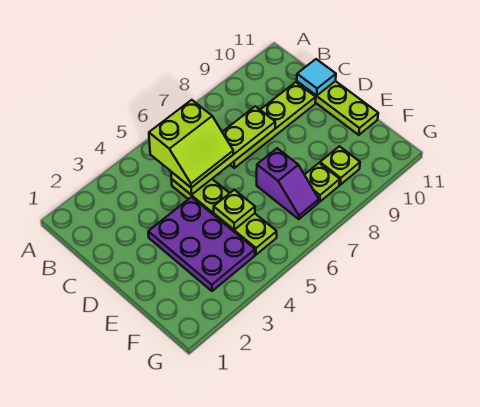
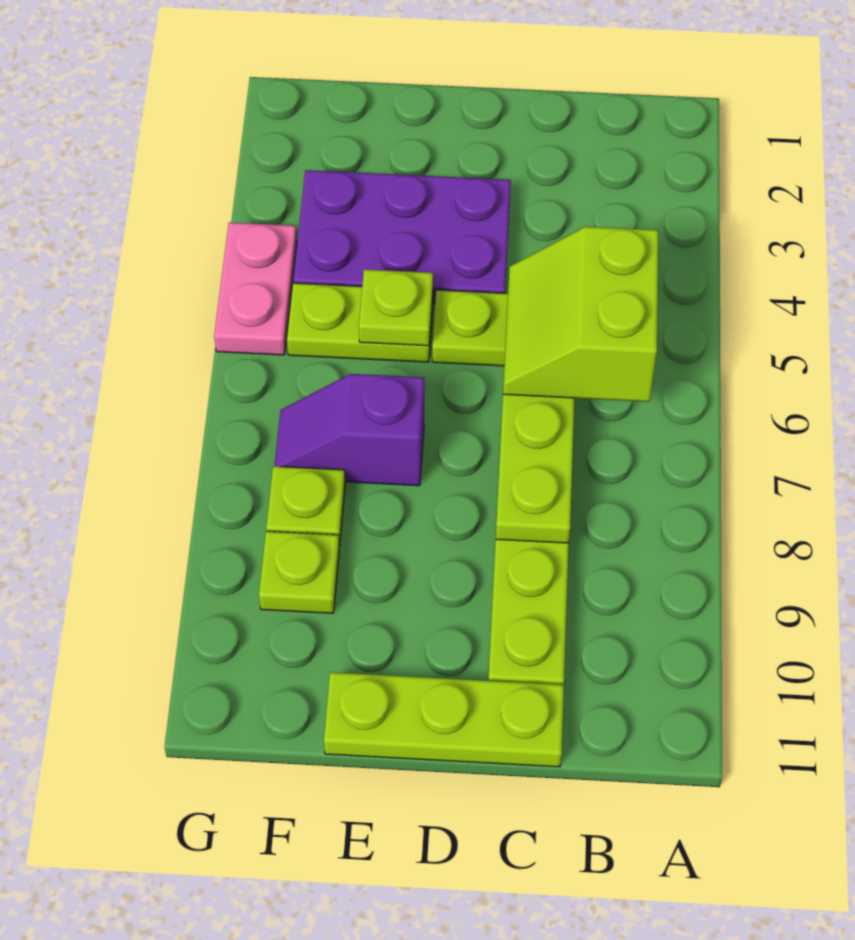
cyan tile C11 level 2 -> none
none -> pink plate G4:G5 level 1

